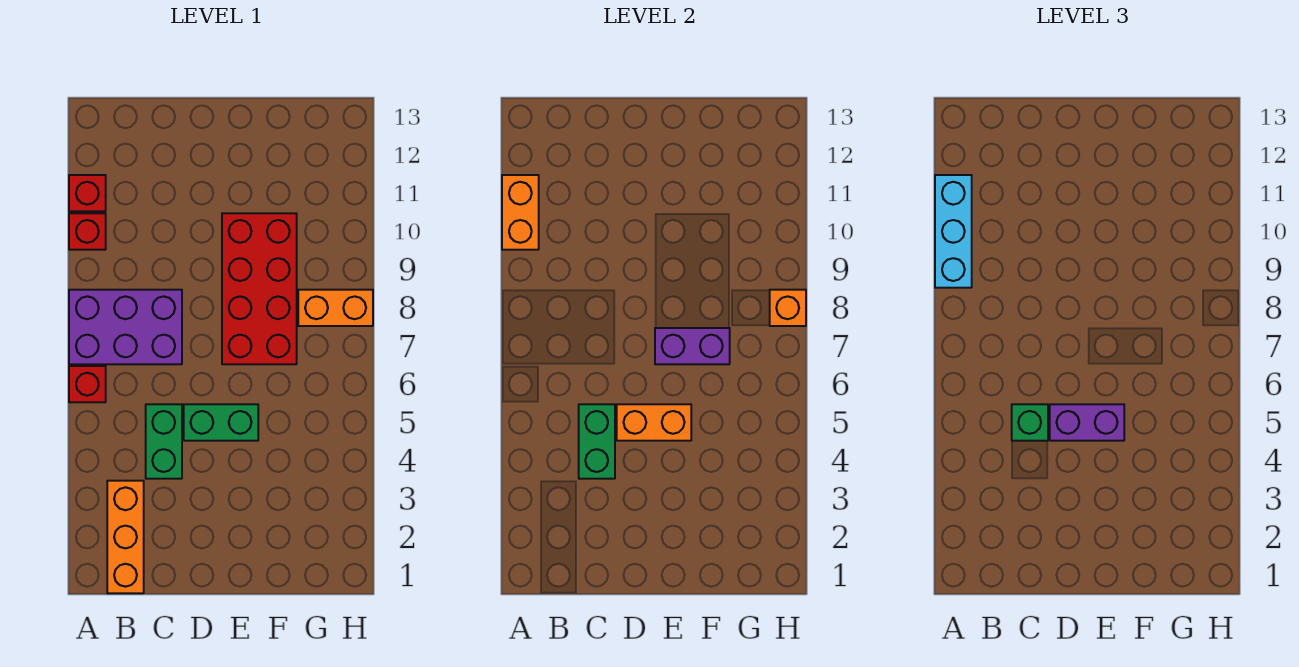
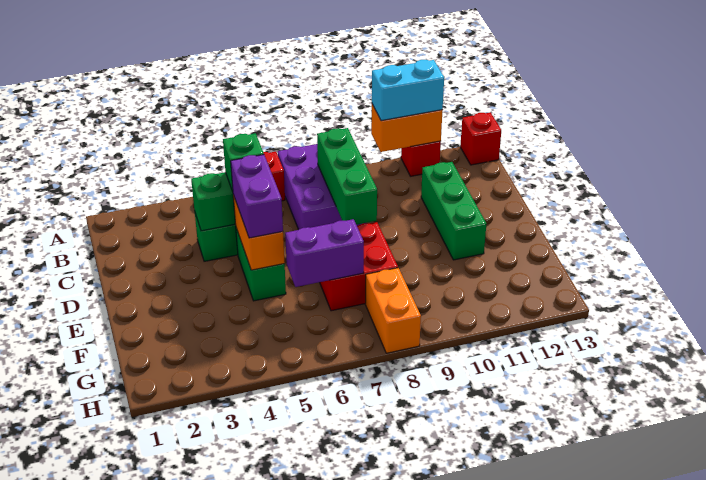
cyan brick A9:A11 level 3 -> cyan brick A10:A11 level 3
red brick A10 level 1 -> red brick A13 level 1
orange brick B1:B3 level 1 -> none
none -> green brick B8:D8 level 2
none -> green brick C11:E11 level 1
red brick E7:F10 level 1 -> red brick E7:F8 level 1
purple brick E7:F7 level 2 -> purple brick F6:F7 level 2
orange brick H8 level 2 -> none

